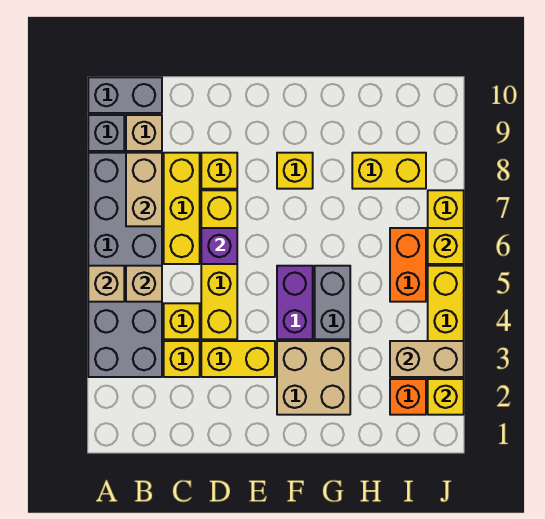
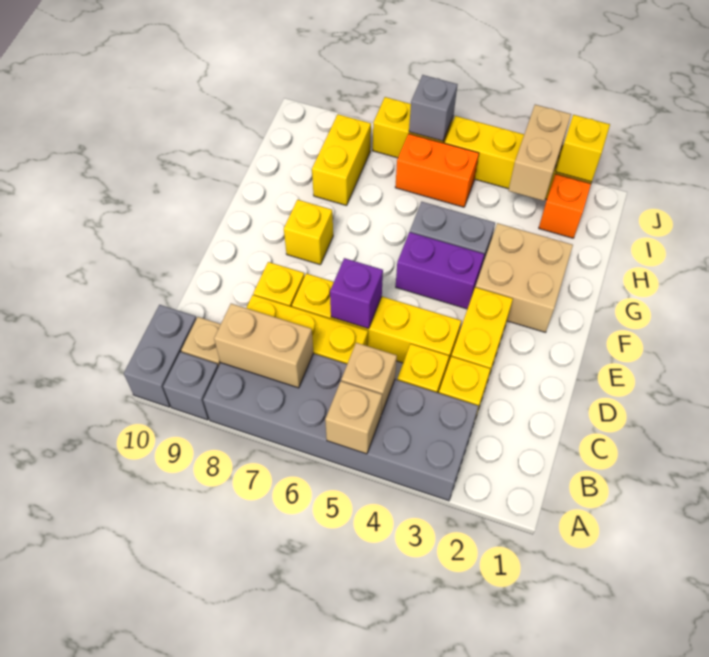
yellow brick J6 level 2 -> grey brick J6 level 2

